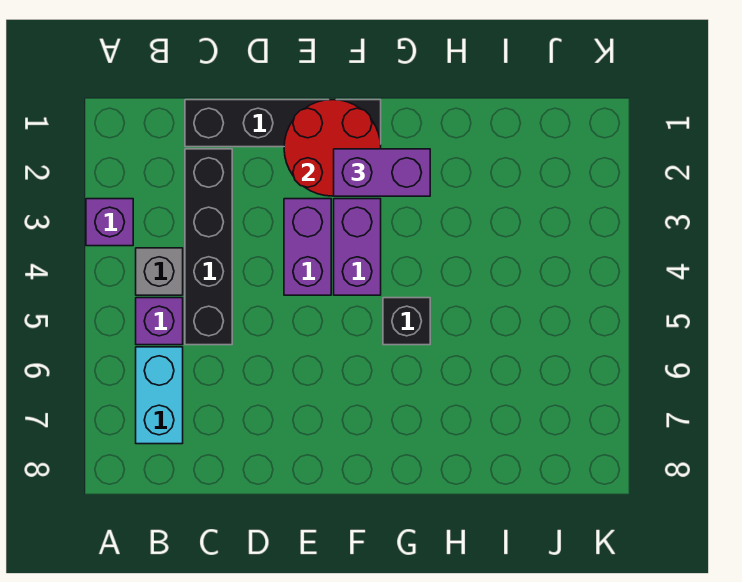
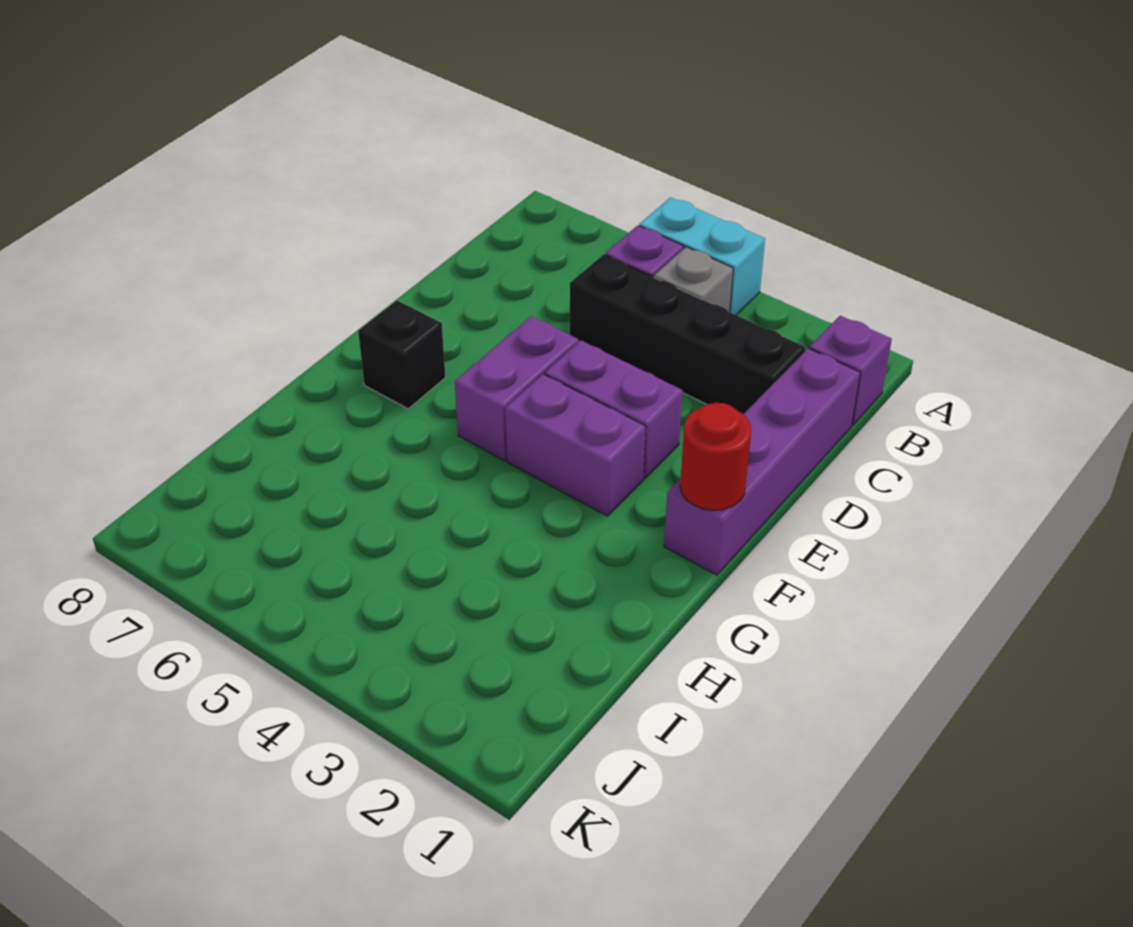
purple brick A3 level 1 -> purple brick B1 level 1
cyan brick B6:B7 level 1 -> cyan brick A4:A5 level 1
black brick C1:F1 level 1 -> purple brick C1:F1 level 1
red round brick E1:F2 level 2 -> red round brick F1 level 2
purple brick F2:G2 level 3 -> purple brick E5:F5 level 1
black brick G5 level 1 -> black brick F7 level 1

